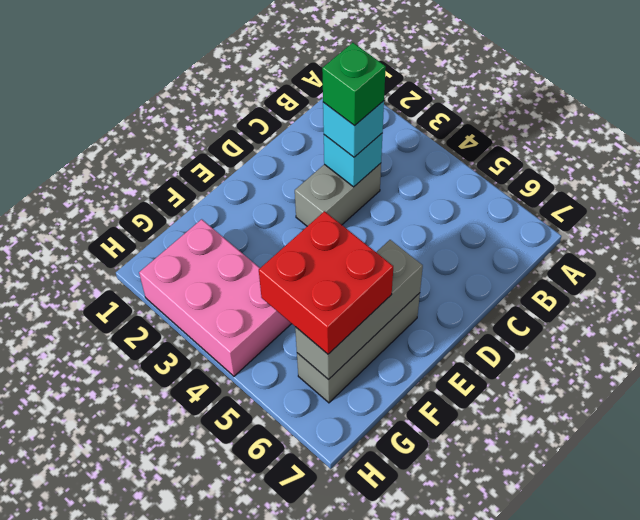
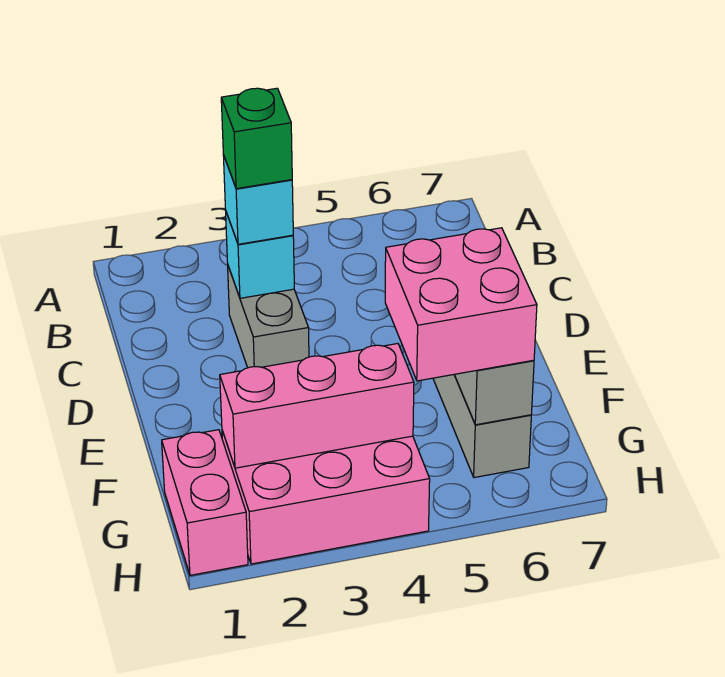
red brick F5:G6 level 3 -> pink brick F5:G6 level 3
none -> pink brick G1:H1 level 1
none -> pink brick G2:G4 level 2

